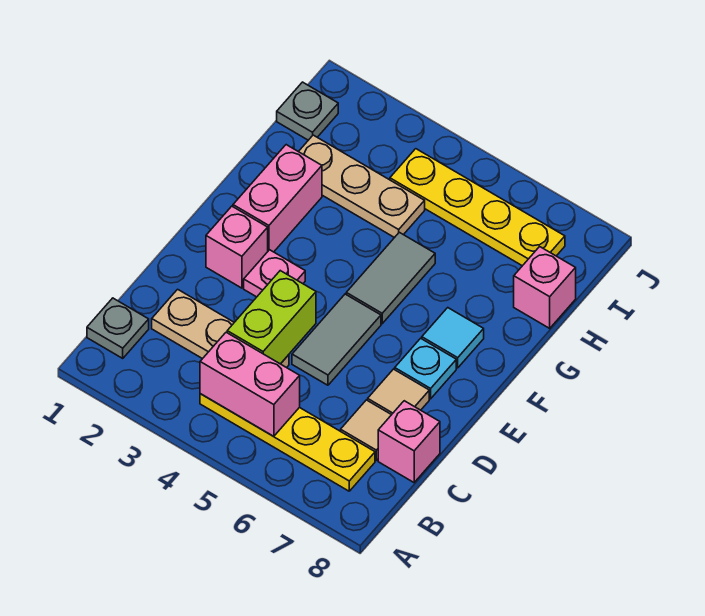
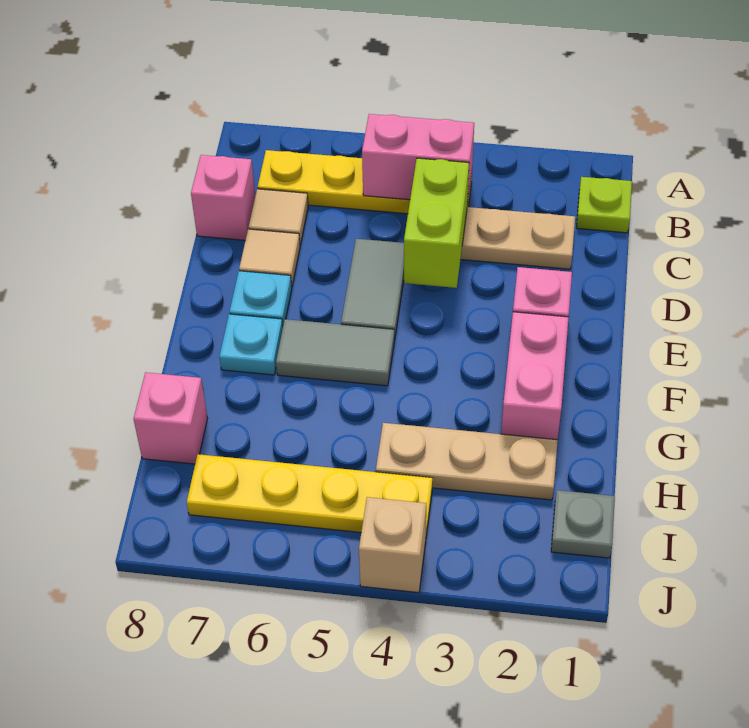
grey plate B1 level 1 -> lime plate B1 level 1
pink plate E3 level 1 -> none
grey tile F5:G5 level 1 -> grey tile F5:F6 level 1
cyan tile F7 level 1 -> cyan plate F7 level 1
none -> tan brick J4 level 1

